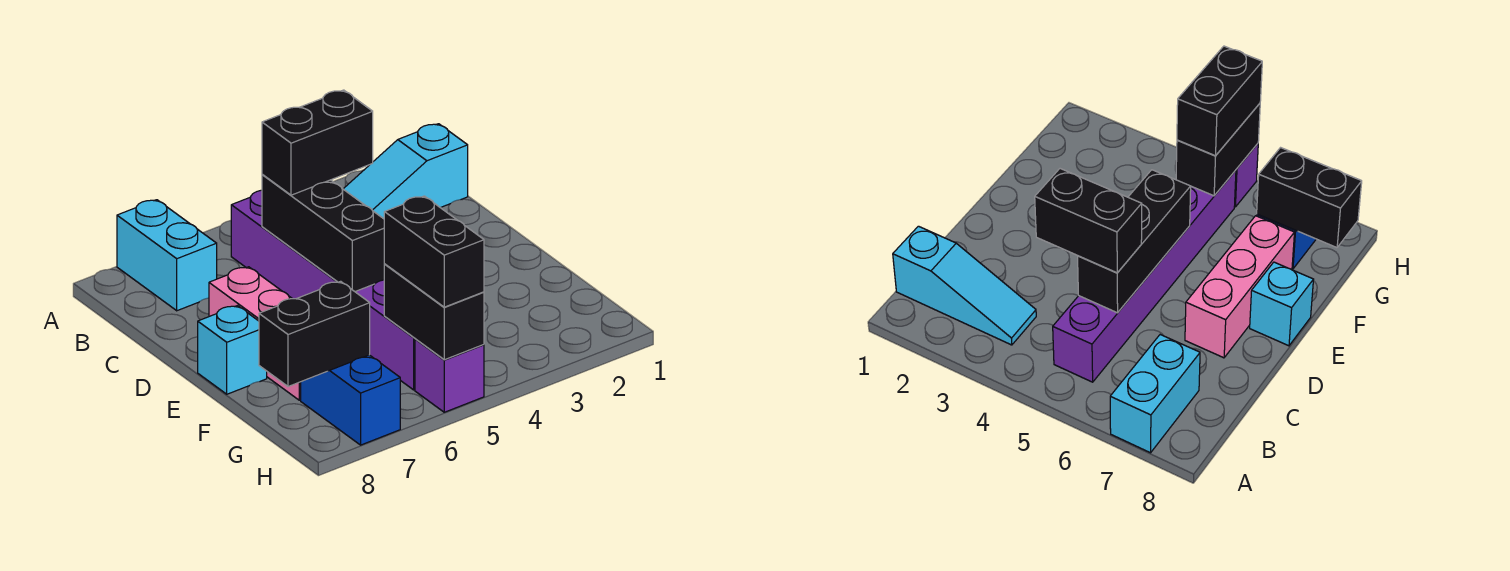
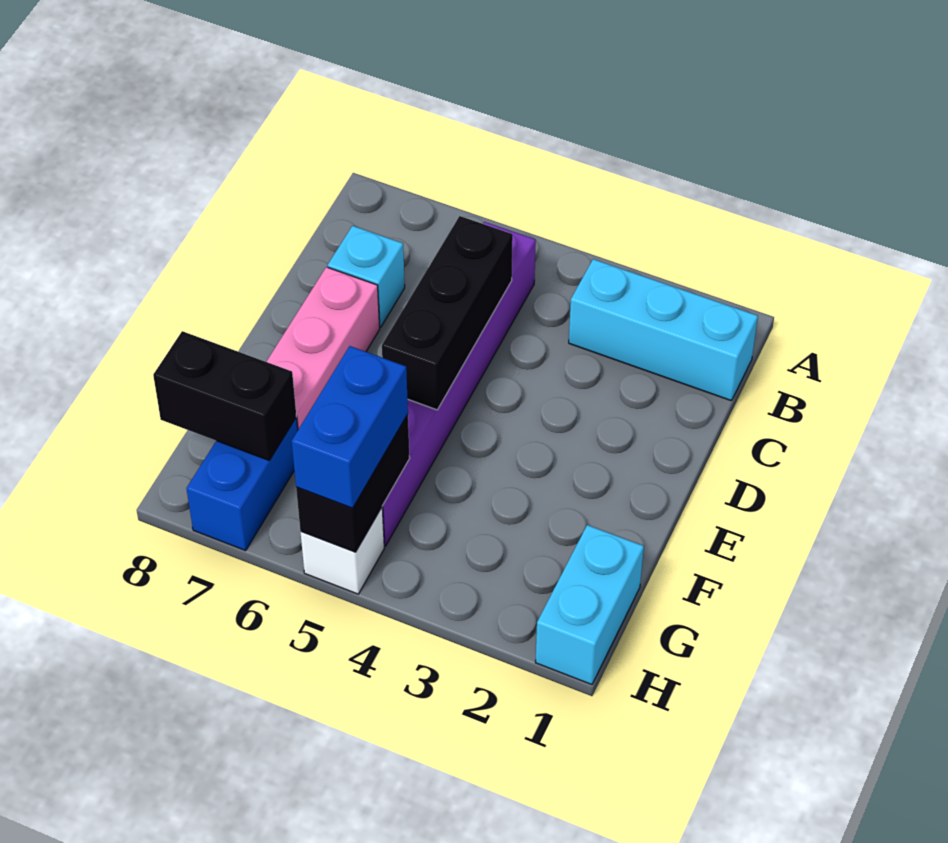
cyan brick A7:B7 level 1 -> cyan brick G1:H1 level 1
cyan slope B1:B3 level 1 top 1 -> cyan brick B1:B3 level 1
black brick C4:C5 level 3 -> none
cyan brick E8 level 1 -> cyan brick C7 level 1
black brick G5:H5 level 3 -> blue brick G5:H5 level 3
purple brick H5 level 1 -> white brick H5 level 1

